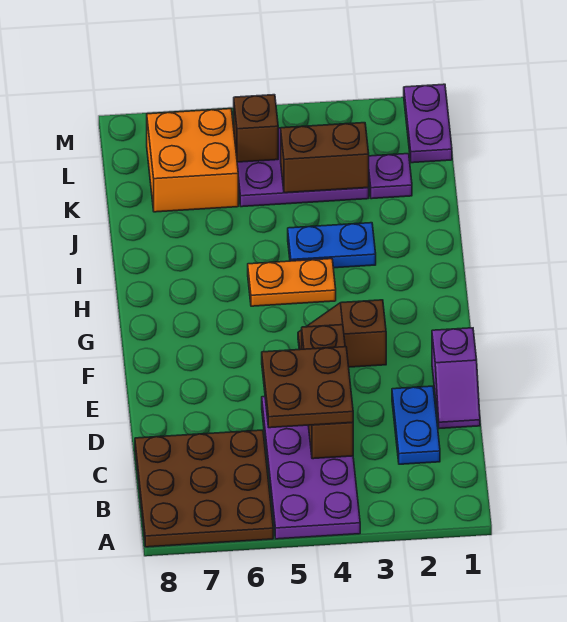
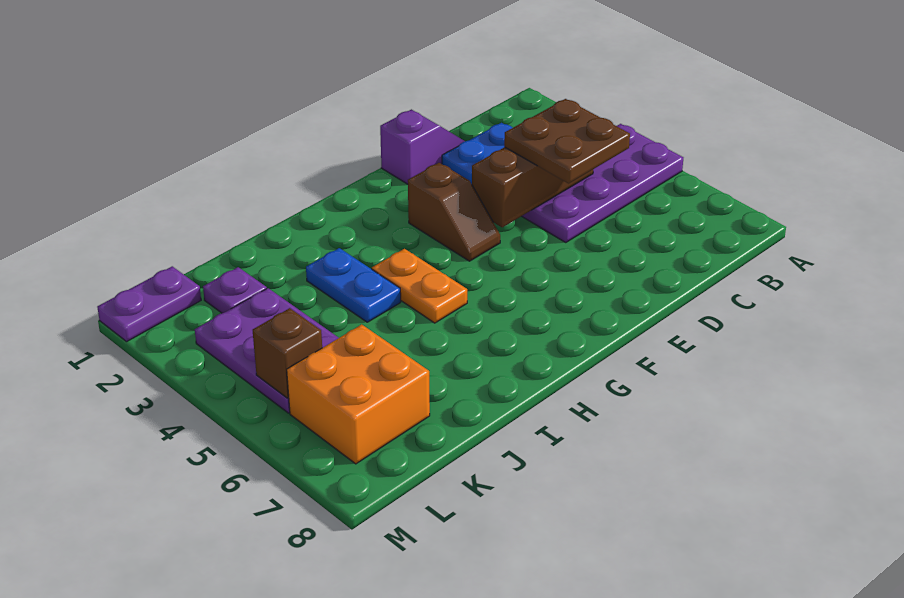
brown plate A6:C8 level 1 -> none
brown brick K3:K4 level 2 -> none

